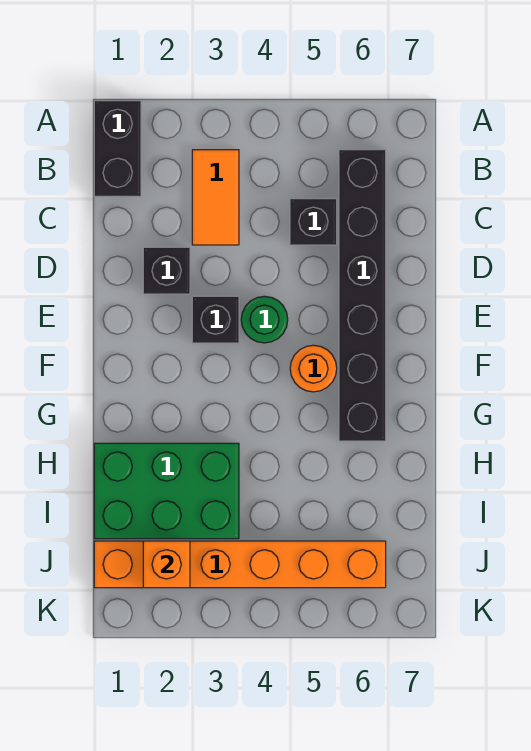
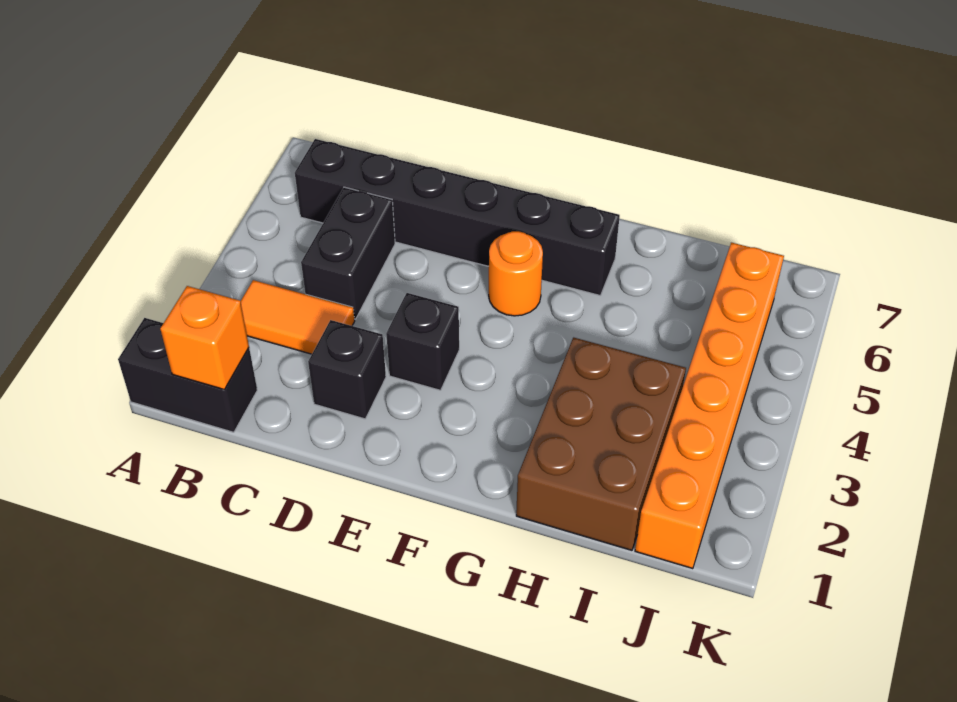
black brick C5 level 1 -> black brick C4:C5 level 1
green round brick E4 level 1 -> none
green brick H1:I3 level 1 -> brown brick H1:I3 level 1
orange brick J2 level 2 -> orange brick B1 level 2

